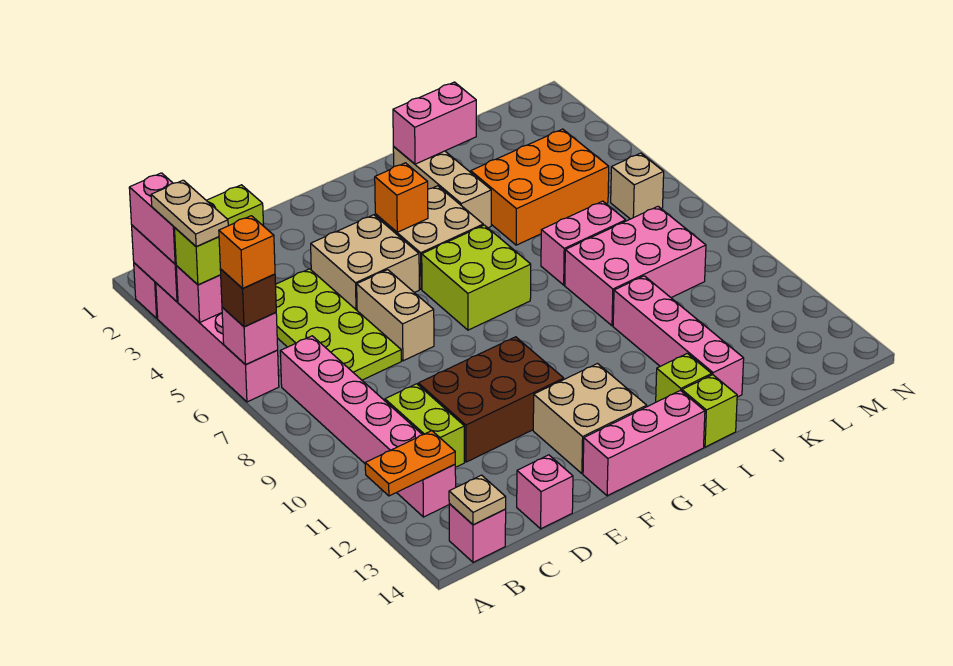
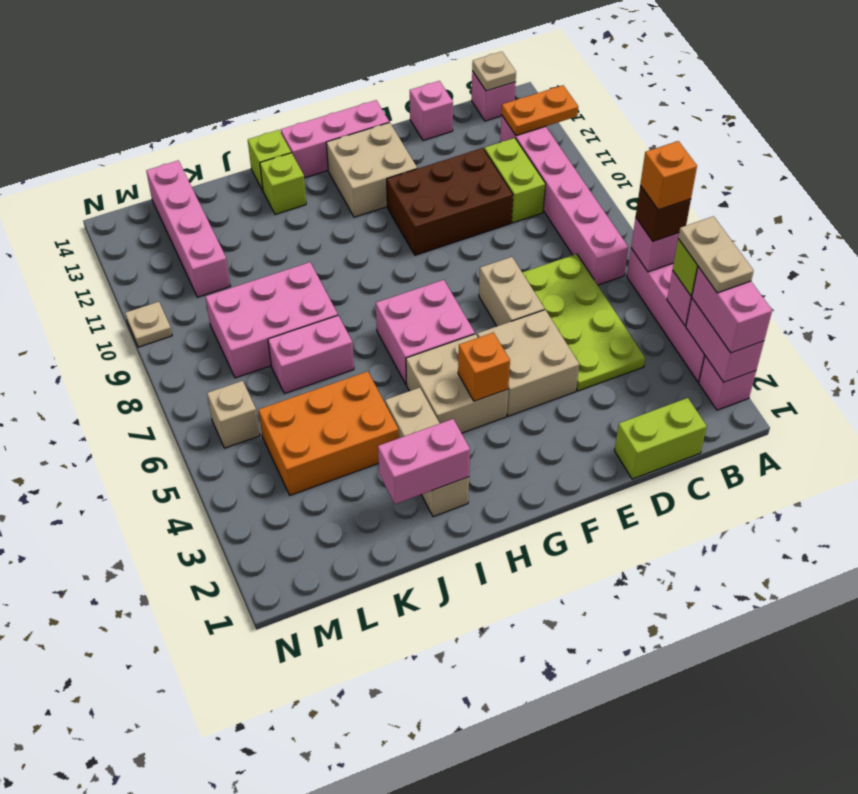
lime brick G6:H7 level 1 -> pink brick G6:H7 level 1
pink brick J10:J13 level 1 -> pink brick L11:L14 level 1
none -> tan plate N10 level 1

